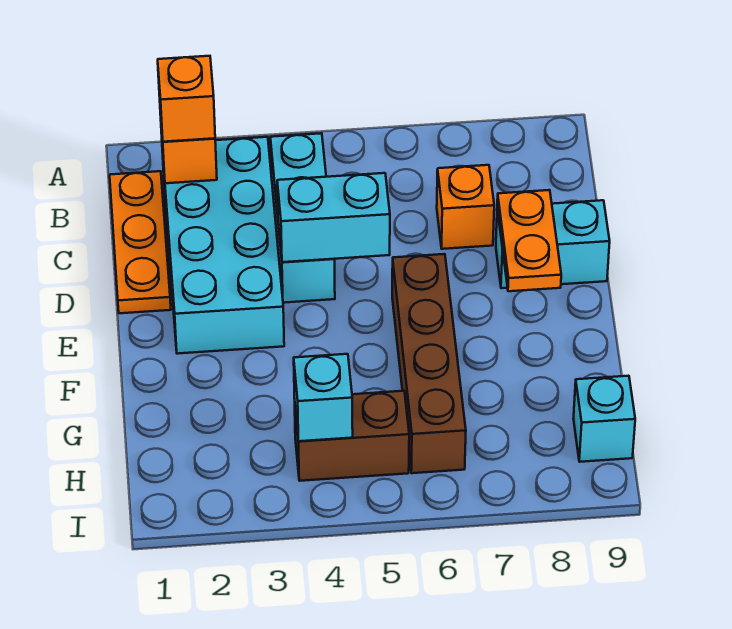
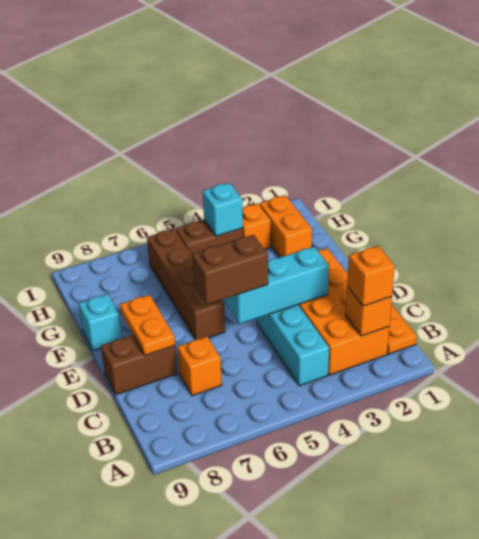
cyan brick B2:E3 level 1 -> orange brick B2:E3 level 1
cyan brick D4:D5 level 2 -> cyan brick D3:D5 level 2
none -> brown brick D5:D6 level 3
cyan brick D8:D9 level 1 -> brown brick D8:D9 level 1
none -> orange brick G2:H2 level 1
none -> orange brick H3 level 1
cyan brick H9 level 1 -> cyan brick F9 level 1

